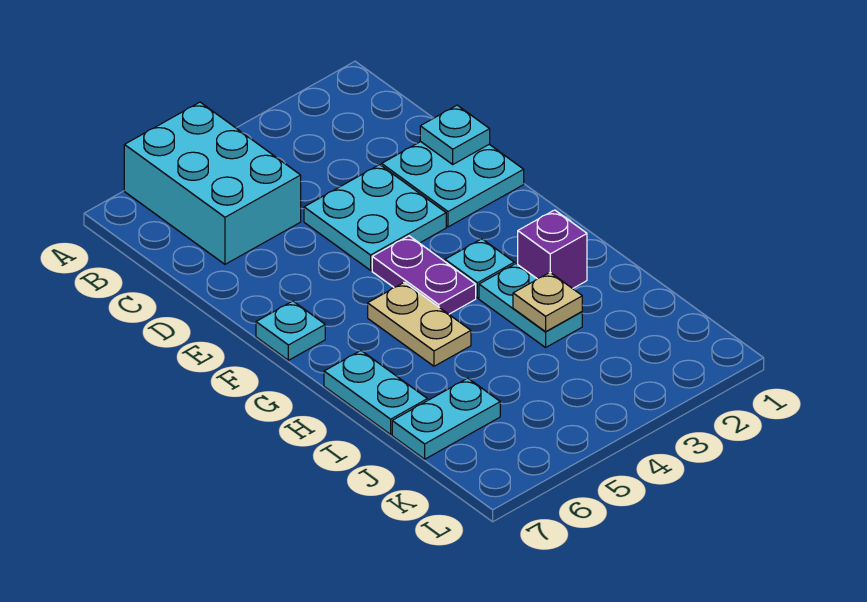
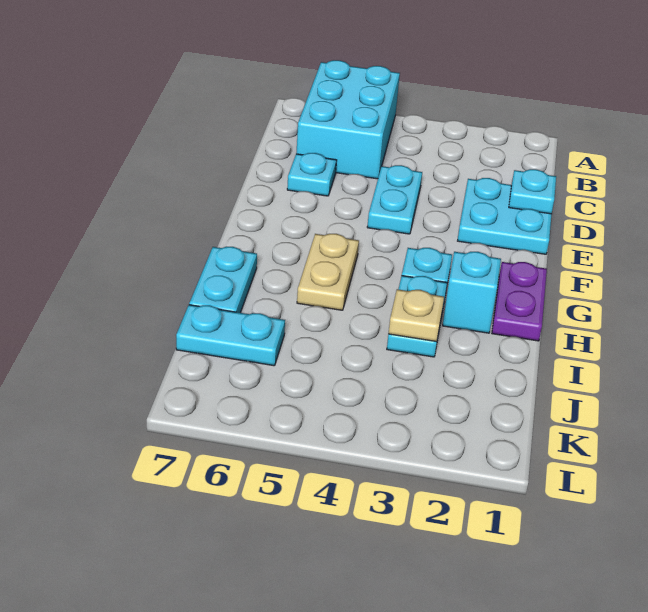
cyan plate D3:E4 level 1 -> cyan plate D4:E4 level 1
purple plate F4:G4 level 1 -> purple plate G1:H1 level 1
cyan plate F7 level 1 -> cyan plate D6 level 1
purple brick H2 level 1 -> cyan brick H2 level 1

